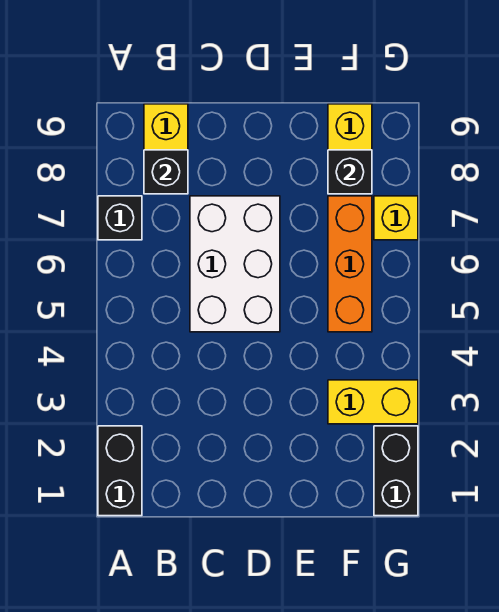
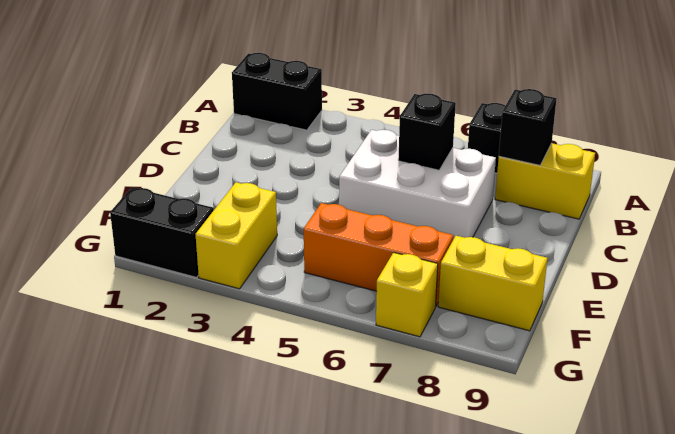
black brick F8 level 2 -> black brick C6 level 2

